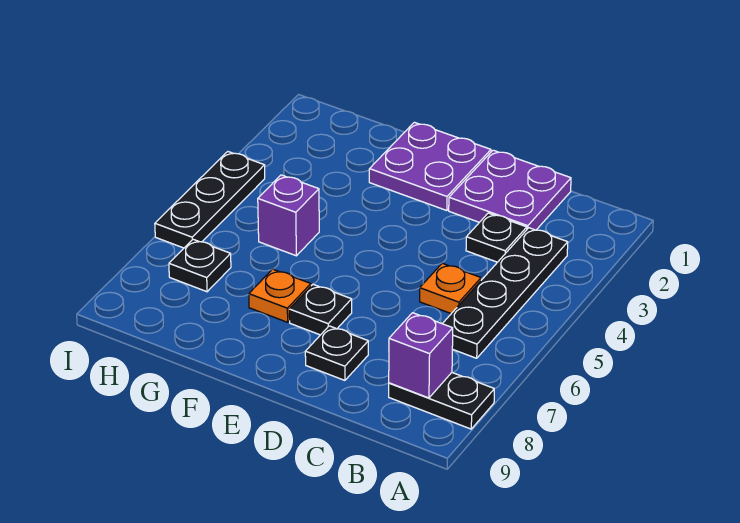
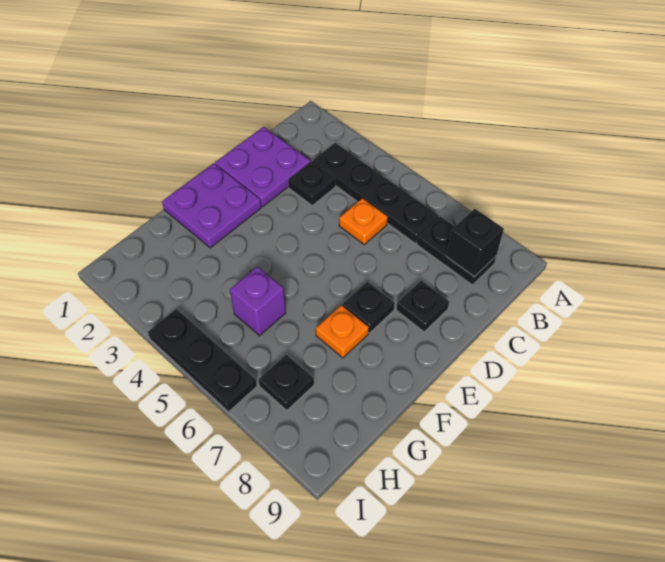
black plate A8:B8 level 1 -> black plate B7:B8 level 1
purple brick B8 level 2 -> black brick B8 level 2

